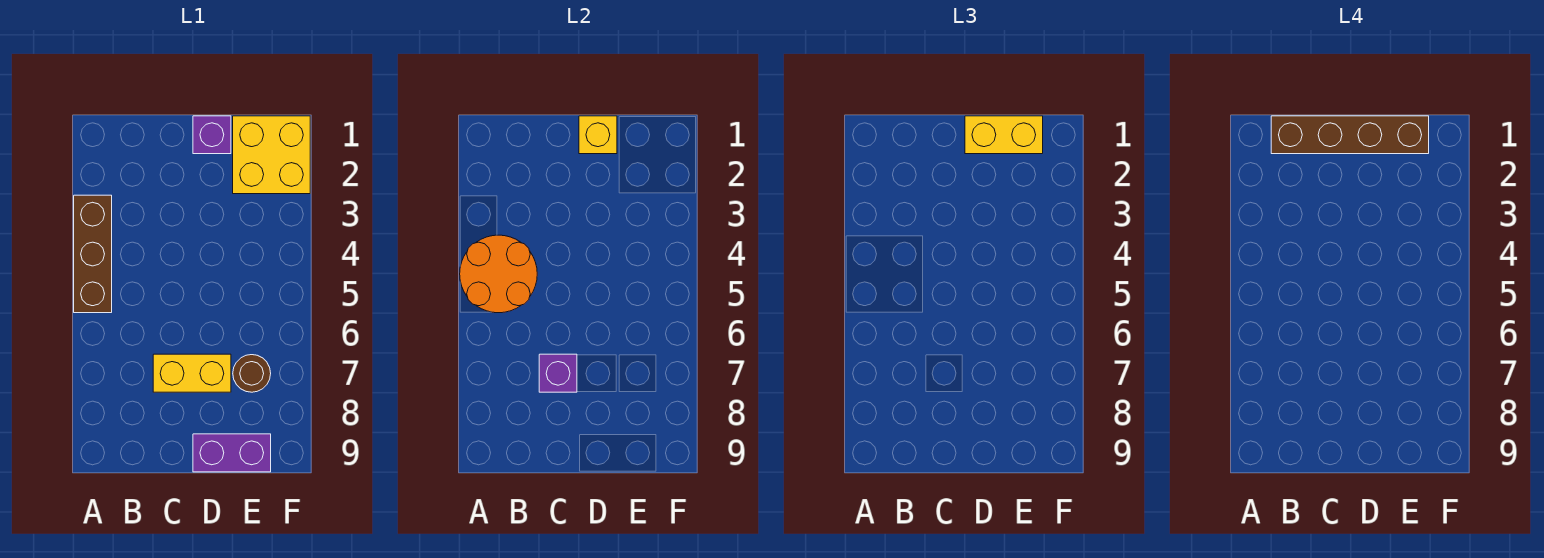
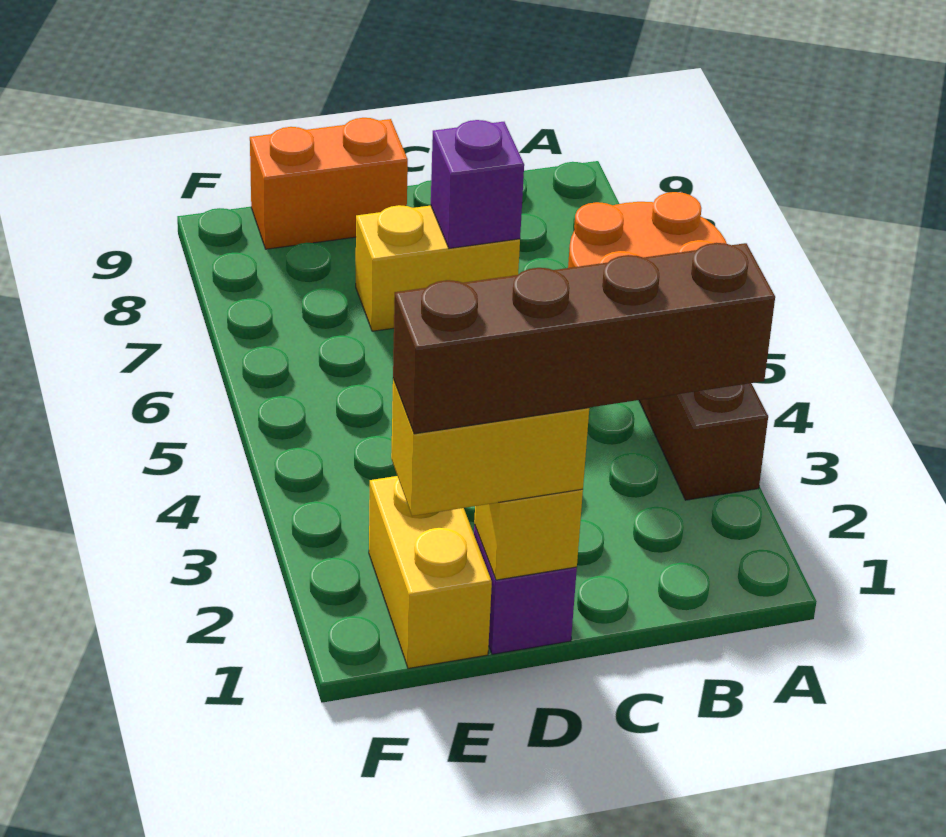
purple brick D9:E9 level 1 -> orange brick D9:E9 level 1
yellow brick E1:F2 level 1 -> yellow brick E1:E2 level 1
brown round brick E7 level 1 -> none

